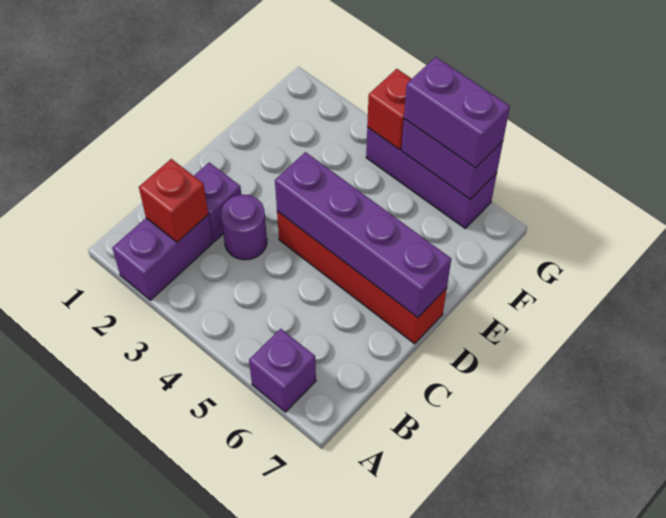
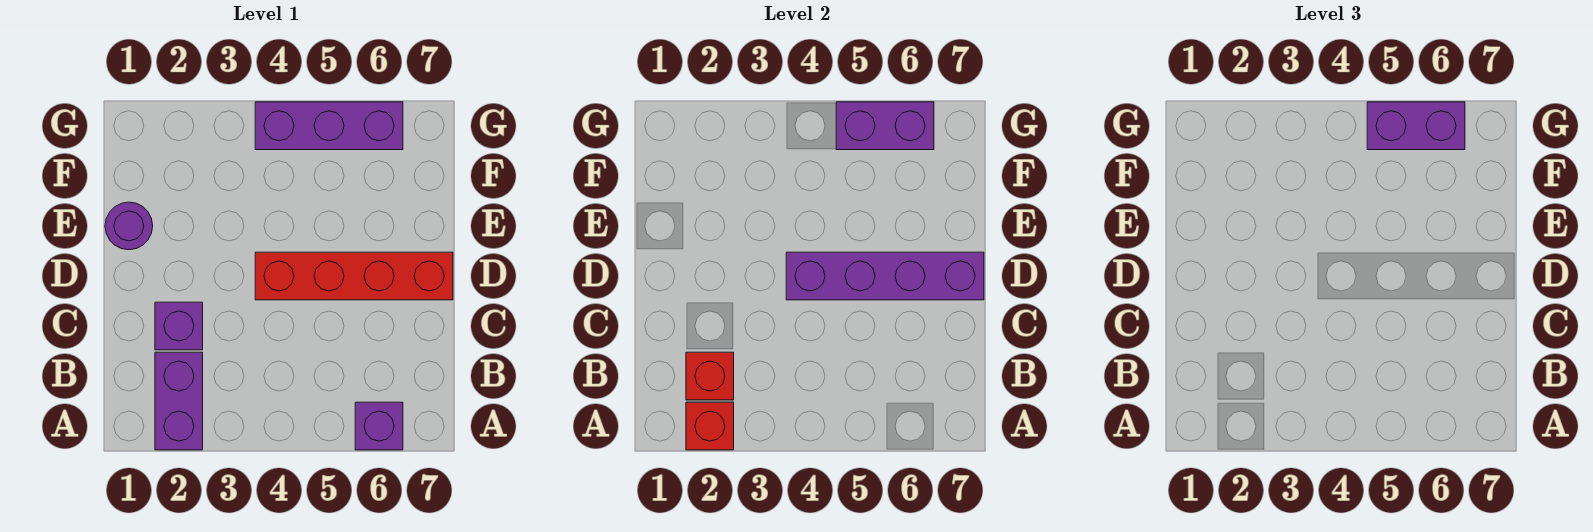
purple round brick C3 level 1 -> purple round brick E1 level 1
red brick G4 level 2 -> red brick A2 level 2

